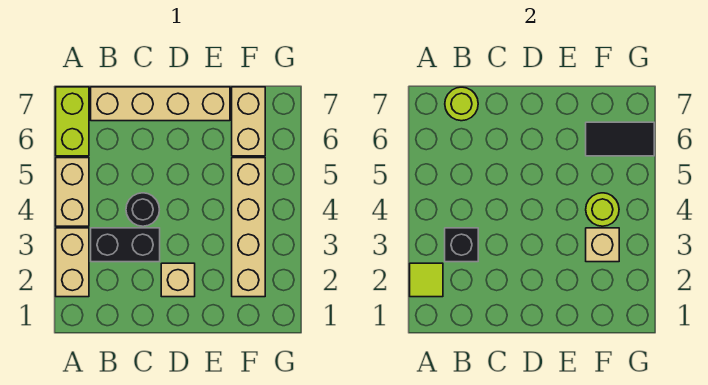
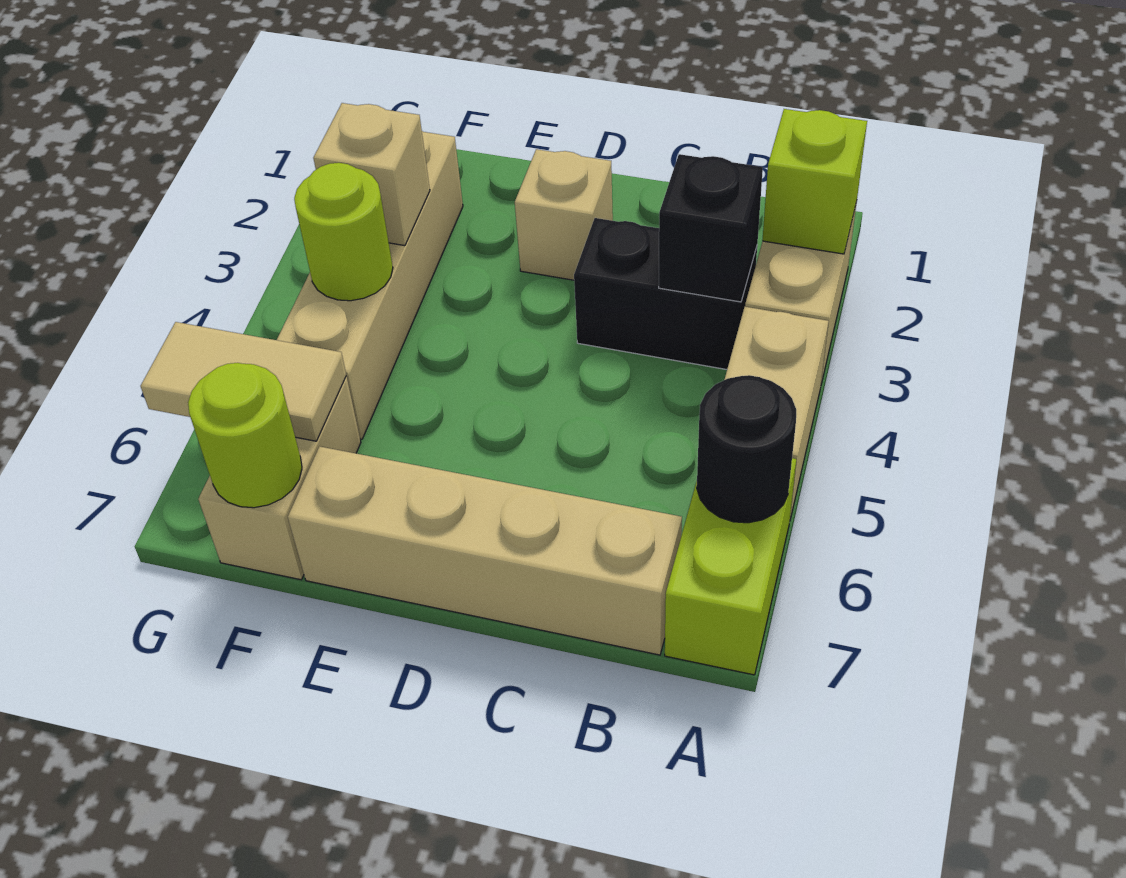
lime tile A2 level 2 -> lime brick A2 level 2
lime round brick B7 level 2 -> lime round brick F7 level 2
black round brick C4 level 1 -> black round brick A6 level 2
black tile F6:G6 level 2 -> tan tile F6:G6 level 2

